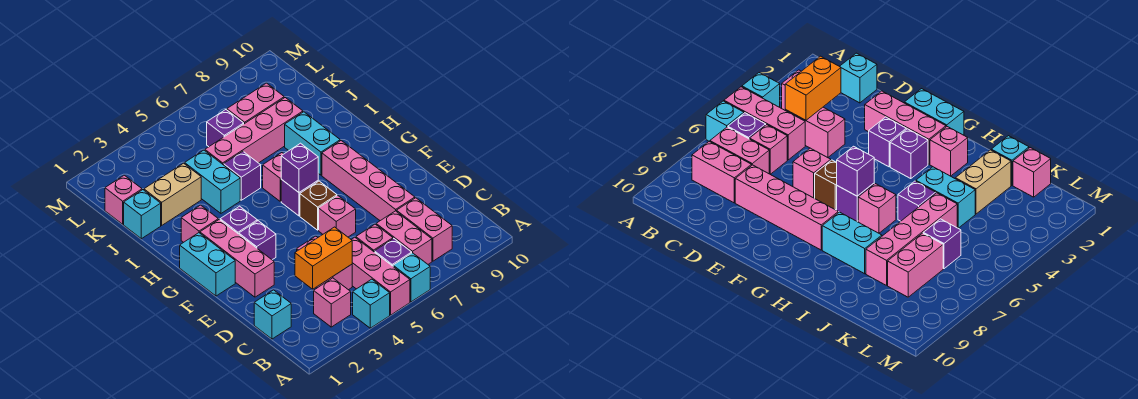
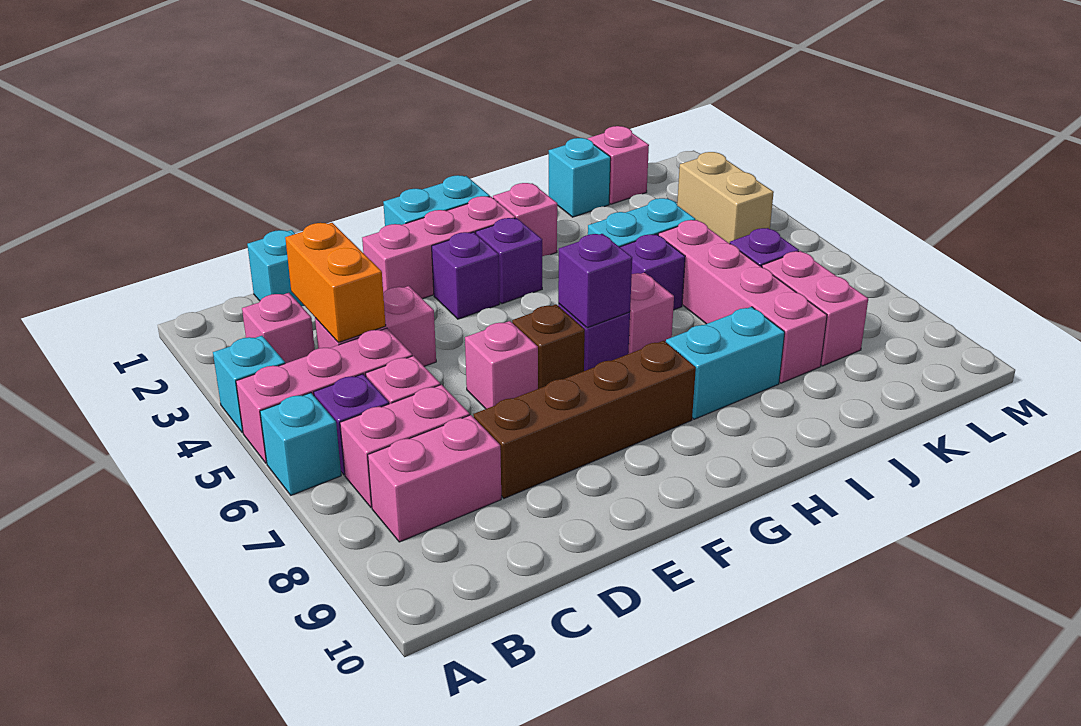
pink brick D8:G8 level 1 -> brown brick D8:G8 level 1
tan brick J2:J3 level 1 -> tan brick L3:L4 level 1

